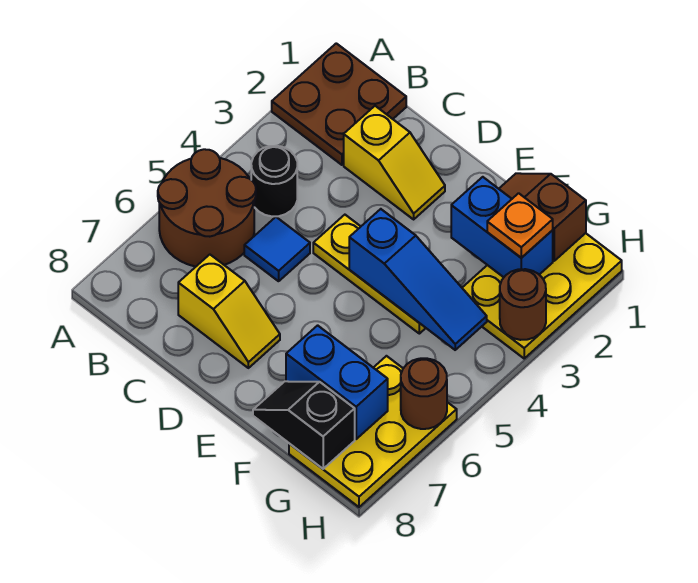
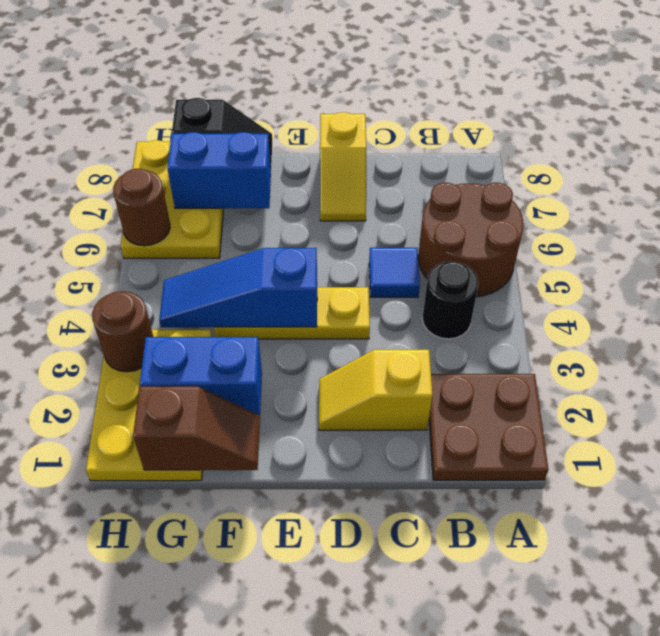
yellow slope C7:D7 level 1 top C -> yellow slope D7:D8 level 1 top 8
orange plate G2 level 3 -> none

